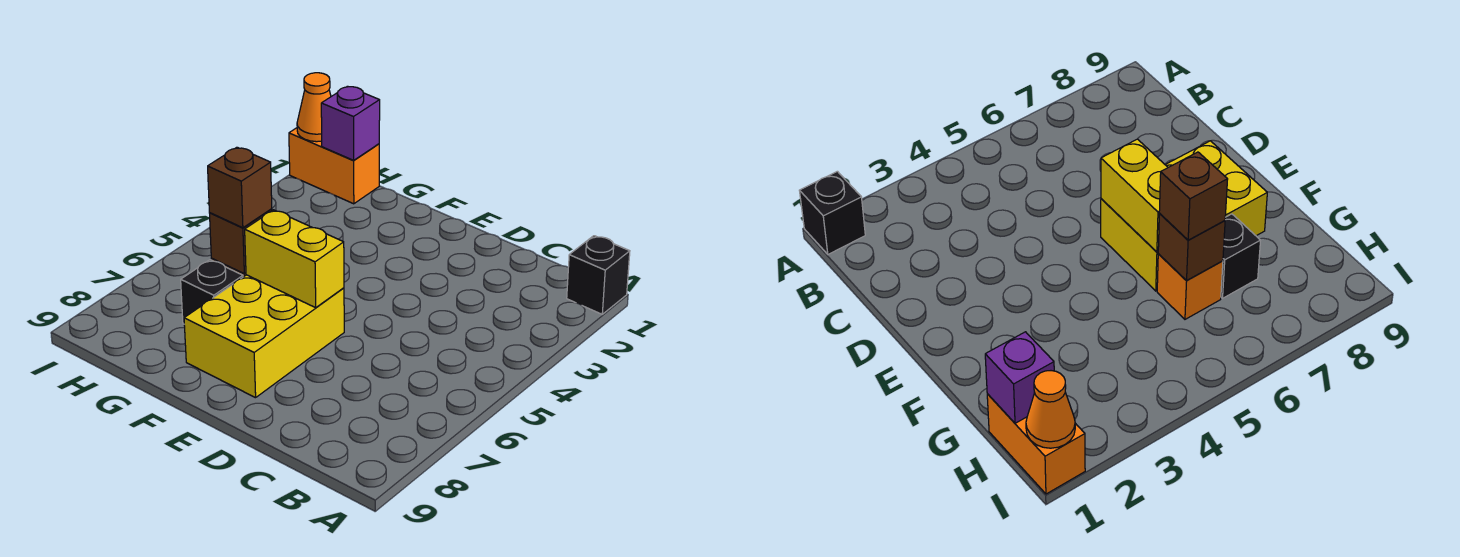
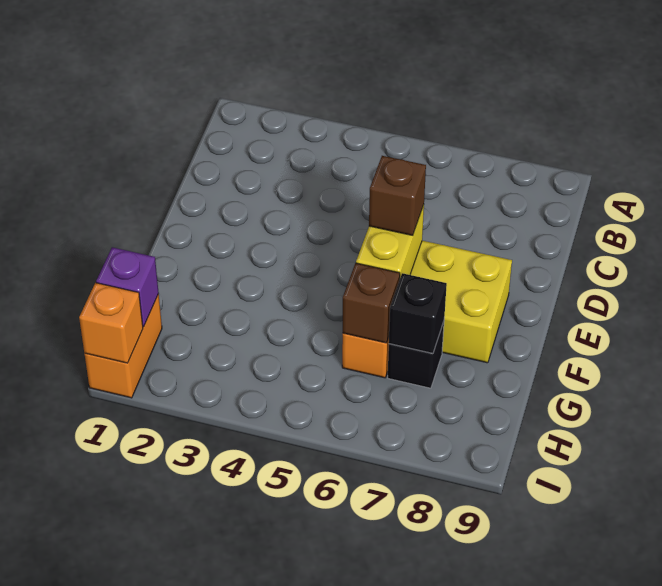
black brick A1 level 1 -> black brick G7 level 2
brown brick G6 level 3 -> brown brick E6 level 3
orange cone I1 level 2 -> orange brick I1 level 2

